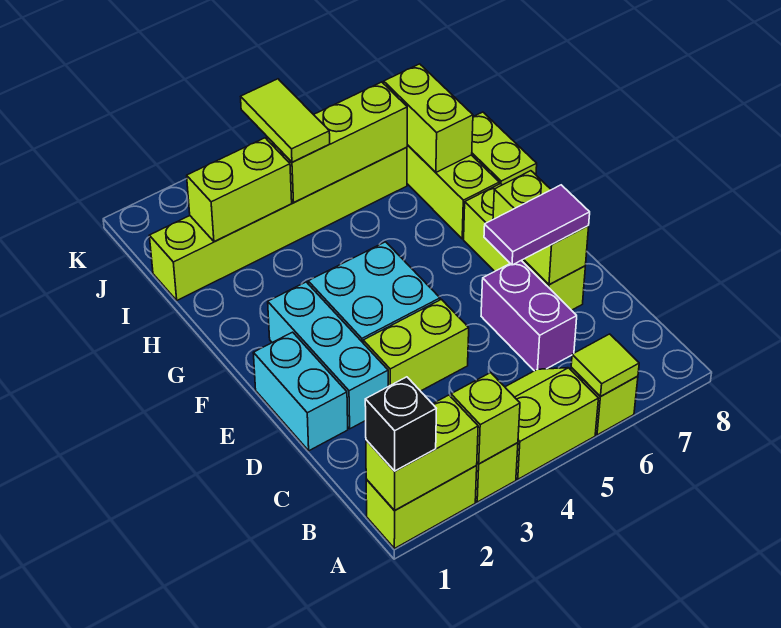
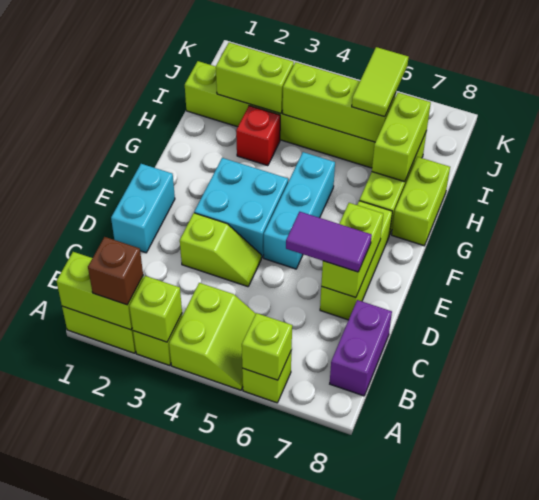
black brick A1 level 3 -> none
none -> brown brick A2 level 3
lime slope A4:B5 level 1 top A -> lime slope A4:B5 level 1 top 4
lime tile A6 level 2 -> lime brick A6 level 2
purple brick C6:D6 level 1 -> purple brick B8:C8 level 1
cyan brick D2:F2 level 1 -> cyan brick E5:G5 level 1
lime brick D3:D4 level 1 -> lime slope D3:D4 level 1 top 3
none -> red brick H3 level 1
lime tile I4:J4 level 3 -> lime tile I6:J6 level 3

